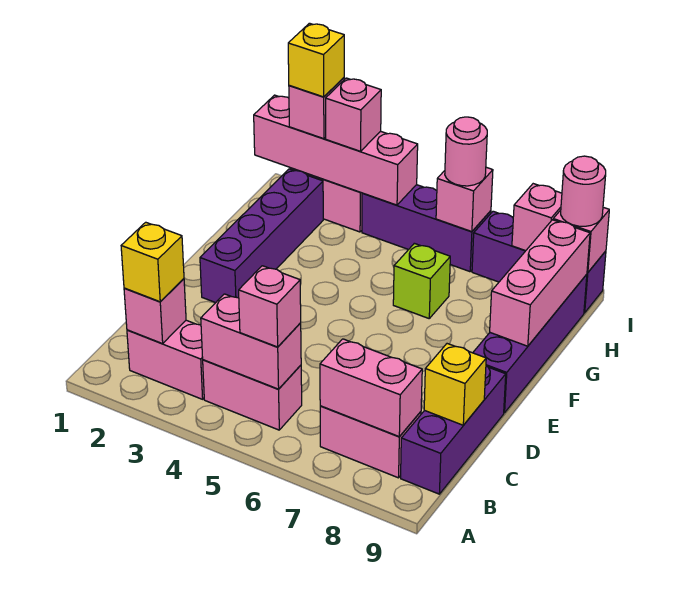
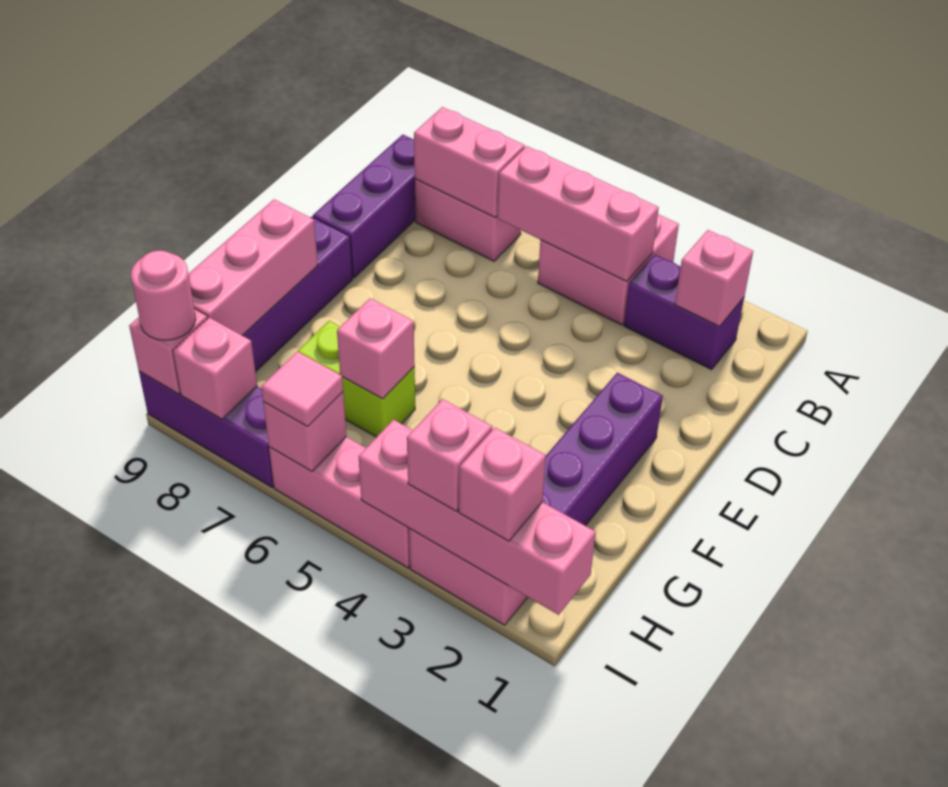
pink brick B2:B3 level 1 -> purple brick B2:B3 level 1
yellow brick B2 level 3 -> none
pink brick B4:B5 level 1 -> pink brick A4:B5 level 1
pink brick B4:B5 level 2 -> pink brick B4:B6 level 2
pink brick B5 level 3 -> pink brick G6 level 2
yellow brick C9 level 2 -> none
lime brick G6 level 1 -> lime brick G6:G7 level 1
yellow brick I2 level 4 -> none
purple brick I4:I6 level 1 -> pink brick I4:I6 level 1
pink round brick I6 level 3 -> pink tile I6 level 3

